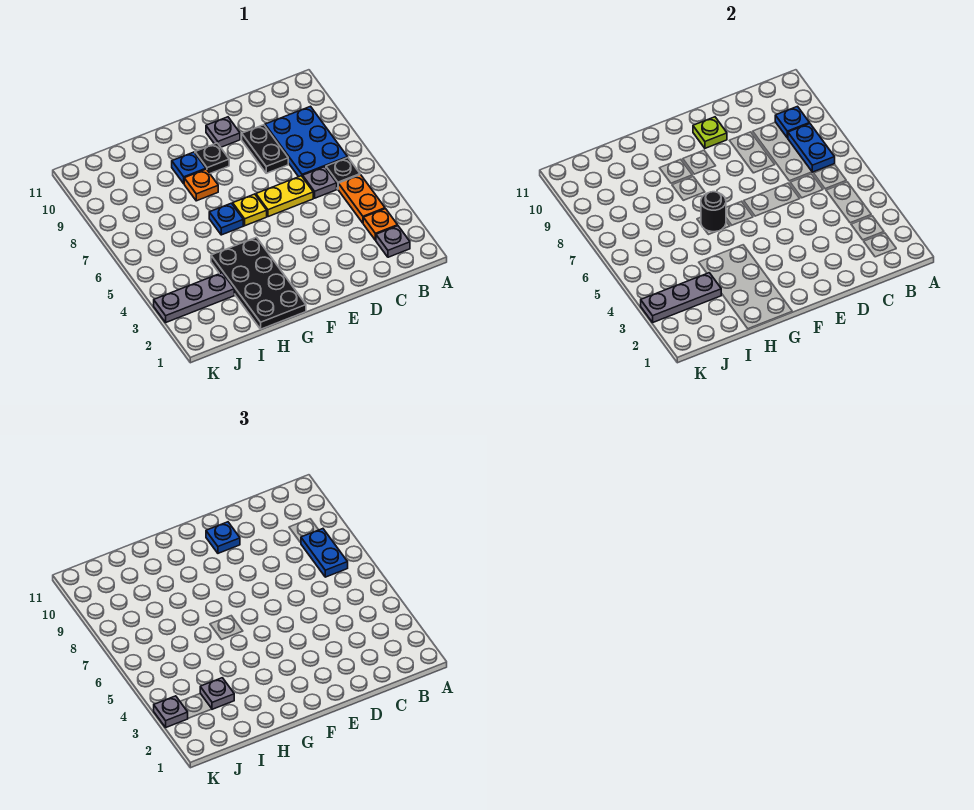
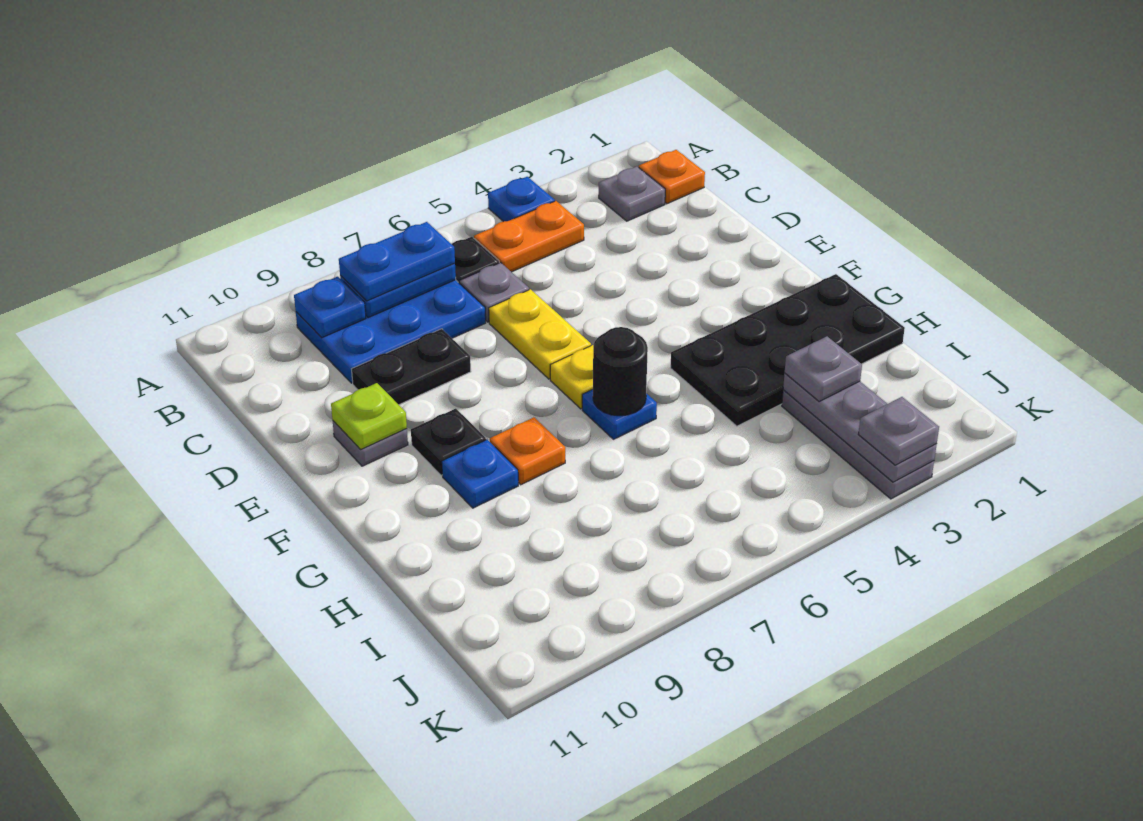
orange plate B3 level 1 -> orange plate B1 level 1
blue plate E10 level 3 -> blue plate A4 level 1

